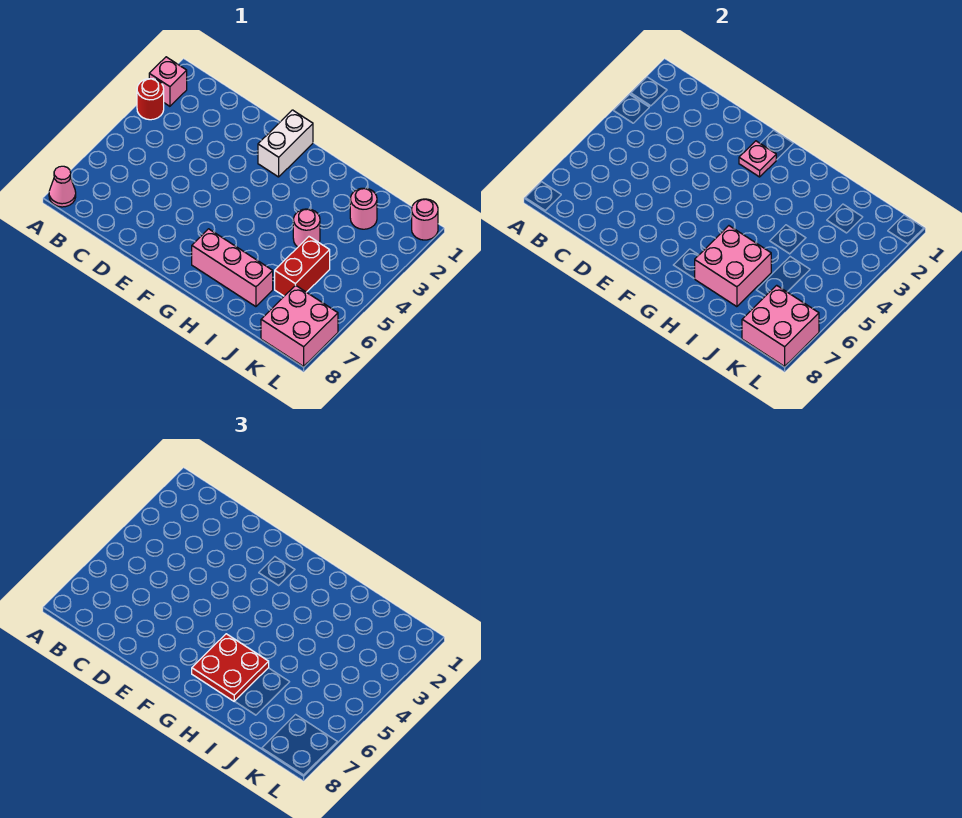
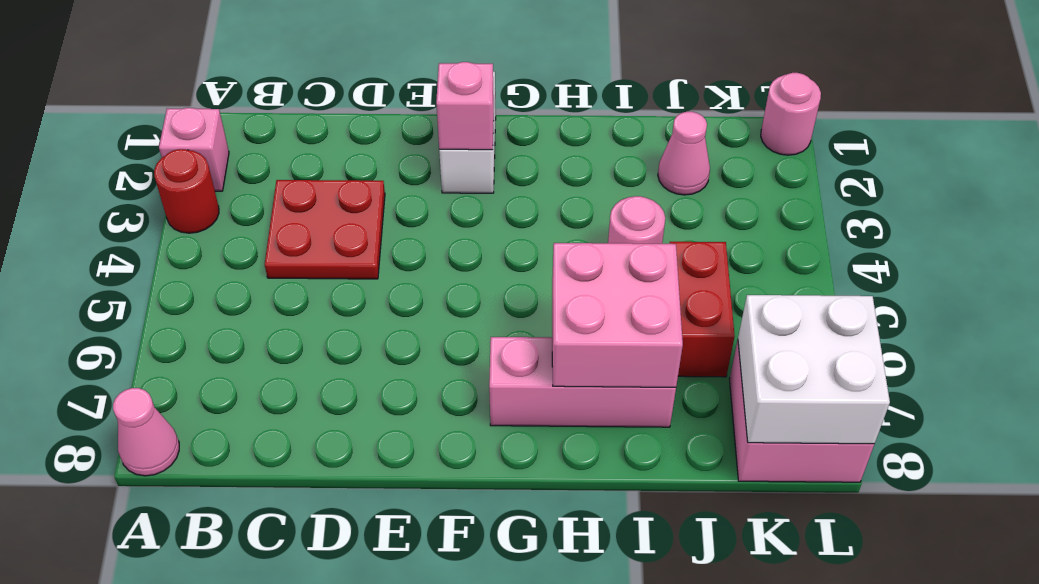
pink plate F2 level 2 -> pink brick F2 level 2
red plate G6:H7 level 3 -> red plate C3:D4 level 1
pink round brick J2 level 1 -> pink cone J2 level 1
pink brick K7:L8 level 2 -> white brick K7:L8 level 2

